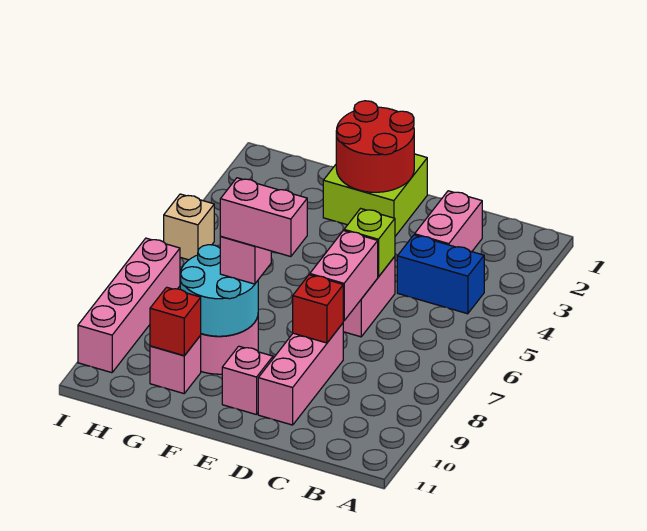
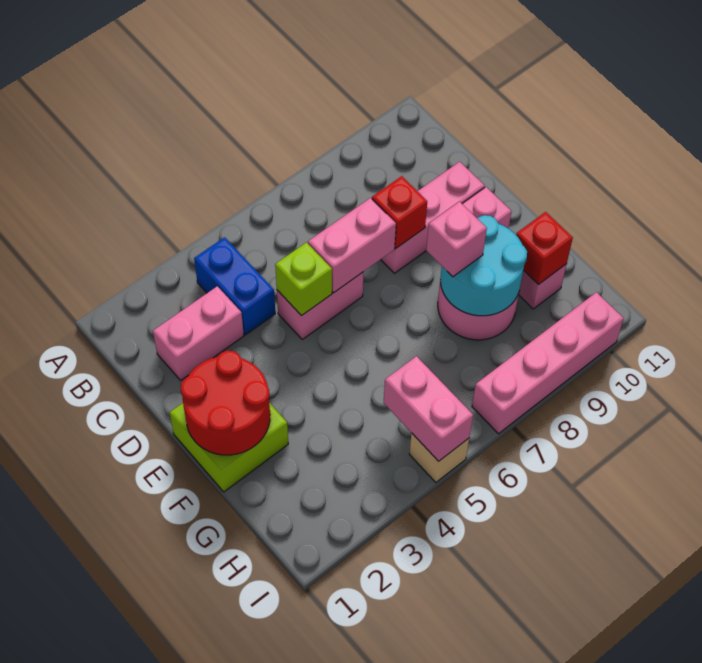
pink brick E8:F8 level 4 -> pink brick H5:I5 level 2

